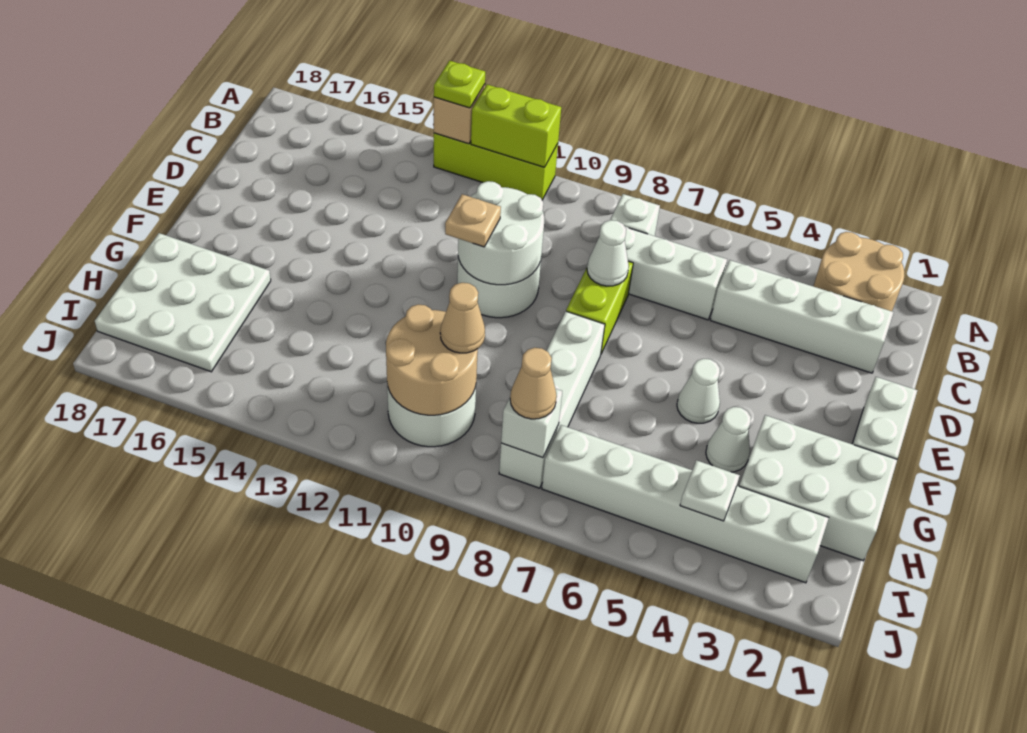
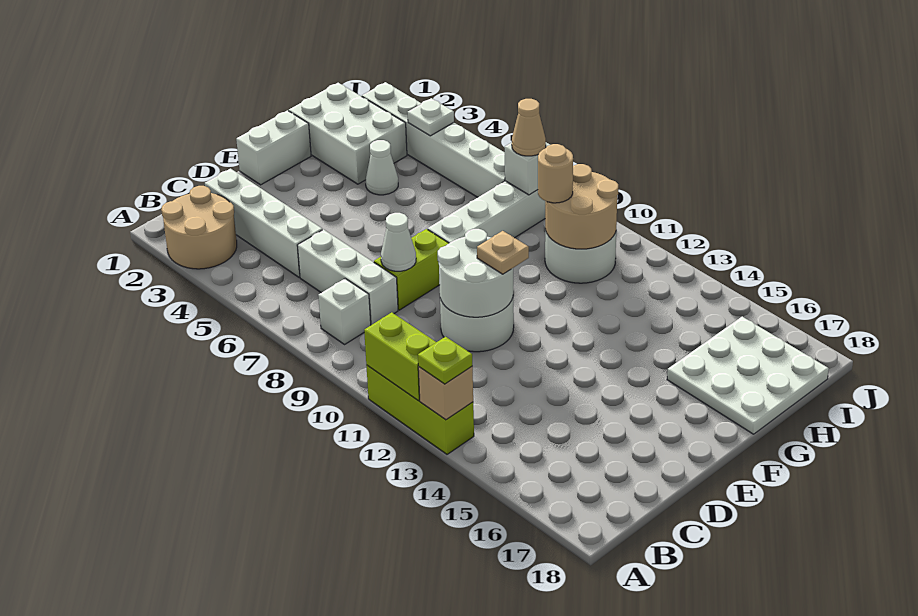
white cone F5 level 1 -> none
tan cone H10 level 3 -> tan round brick H10 level 3

